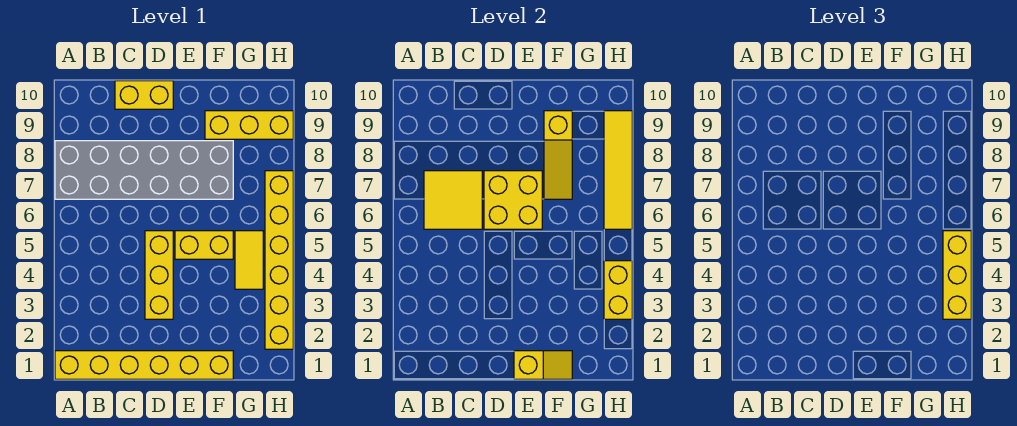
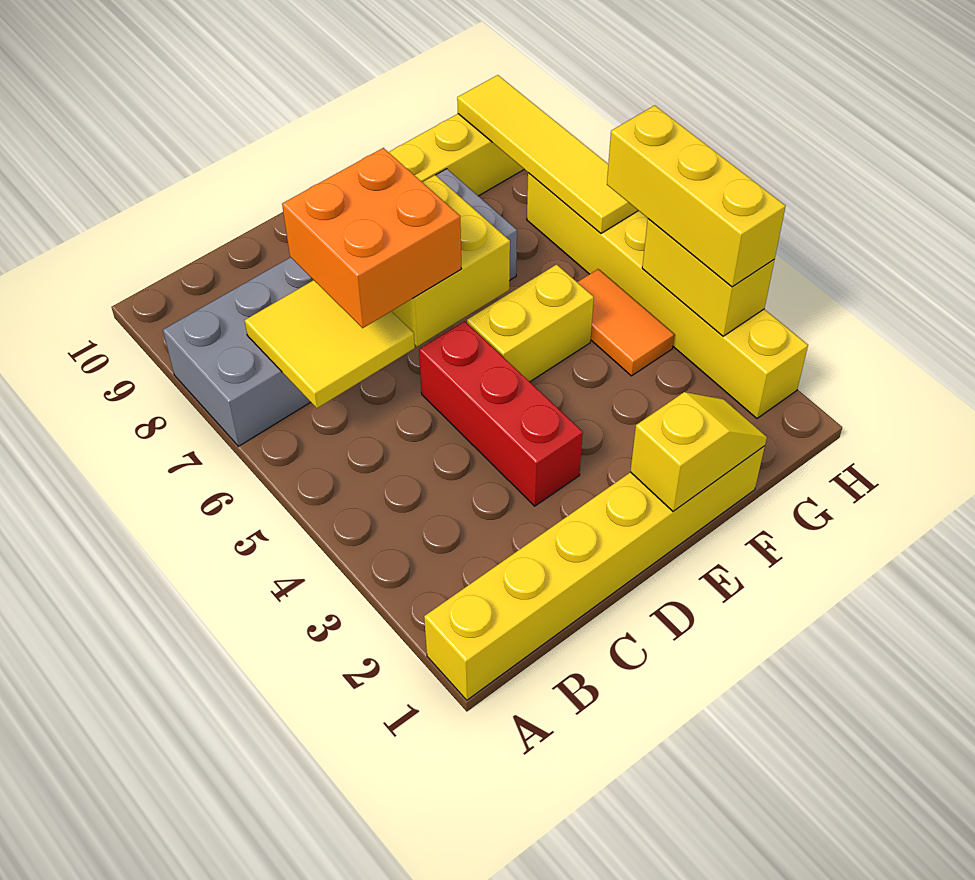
none -> orange brick C6:D7 level 3
yellow brick C10:D10 level 1 -> none
yellow brick D3:D5 level 1 -> red brick D3:D5 level 1
yellow slope F7:F9 level 2 top 9 -> none
yellow tile G4:G5 level 1 -> orange tile G4:G5 level 1

